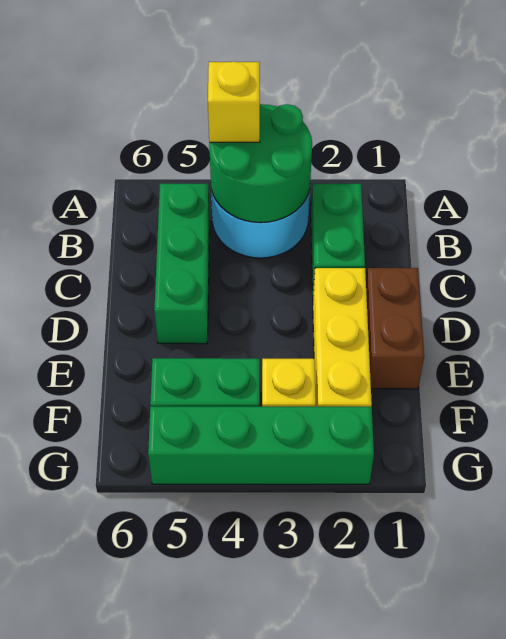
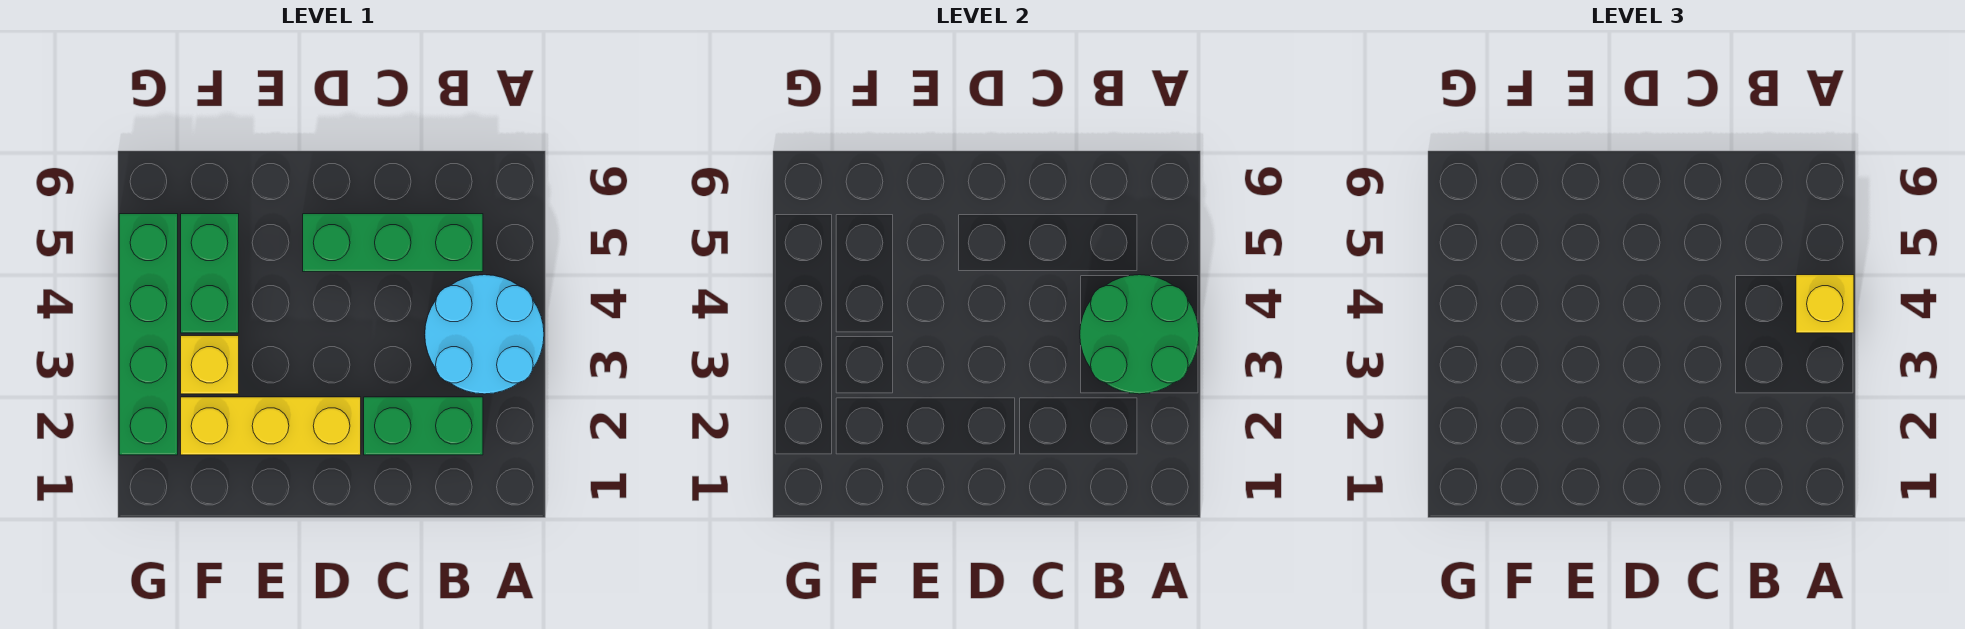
brown brick D1:E1 level 1 -> none

